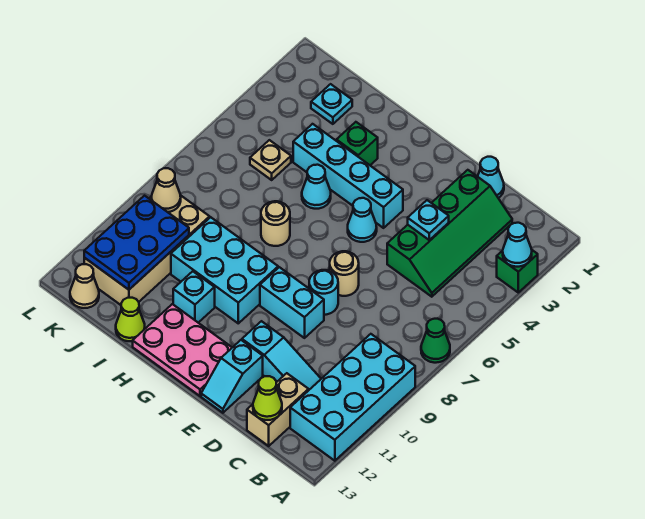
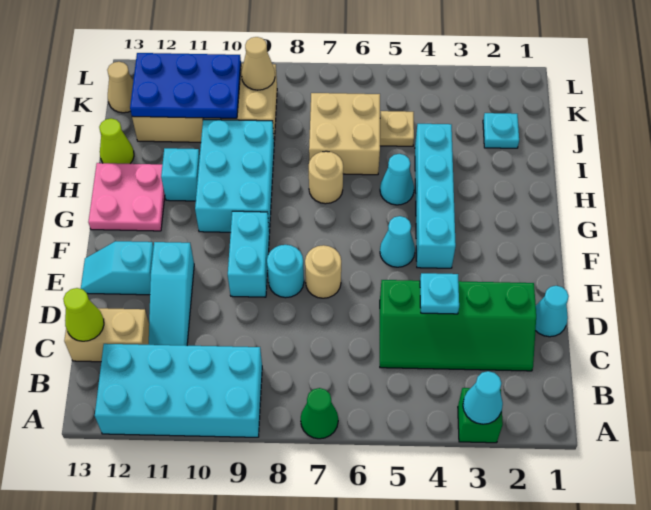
pink plate F12:H13 level 1 -> pink plate G12:H13 level 1
green brick H3 level 1 -> none
none -> tan brick I6:J7 level 1

